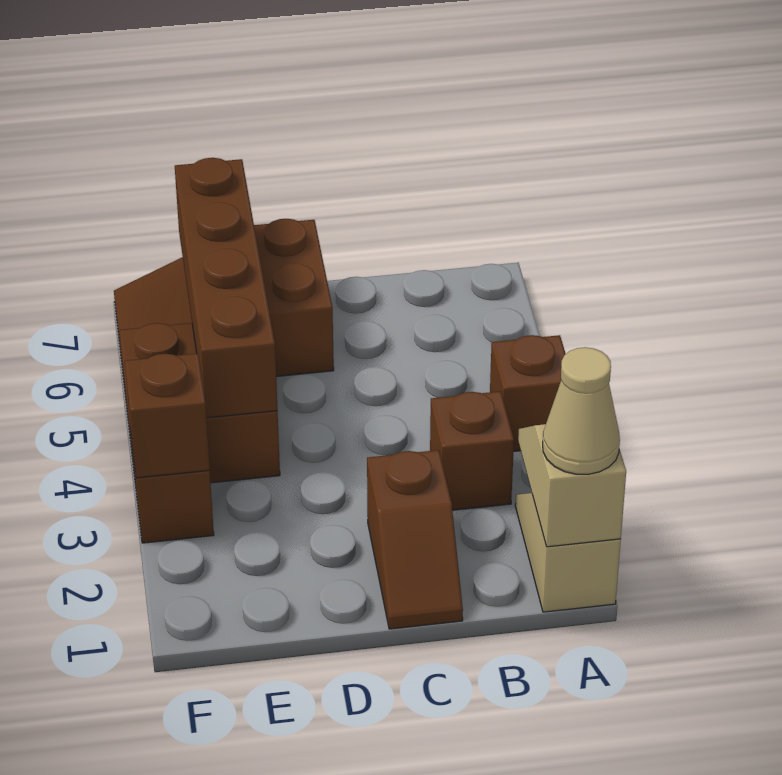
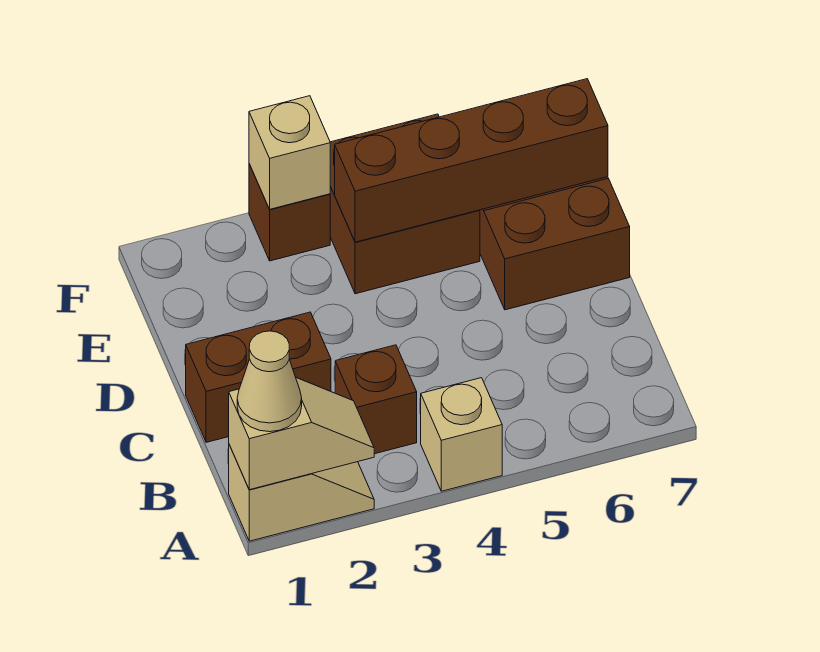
brown brick A4 level 1 -> tan brick A4 level 1
brown slope C1:C2 level 1 top 2 -> brown brick C1:C2 level 1
brown brick F3 level 2 -> tan brick F3 level 2

